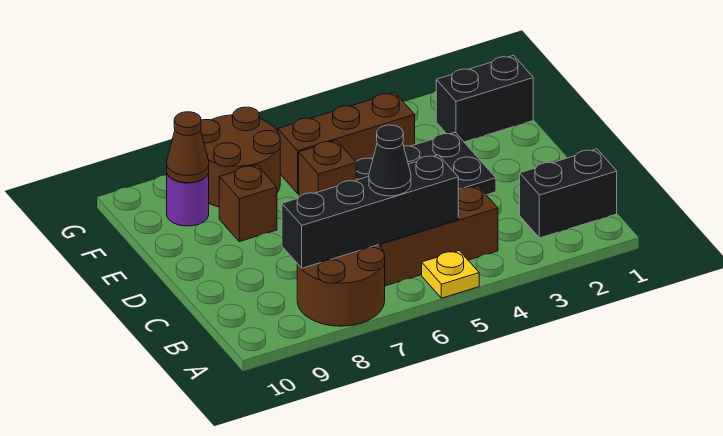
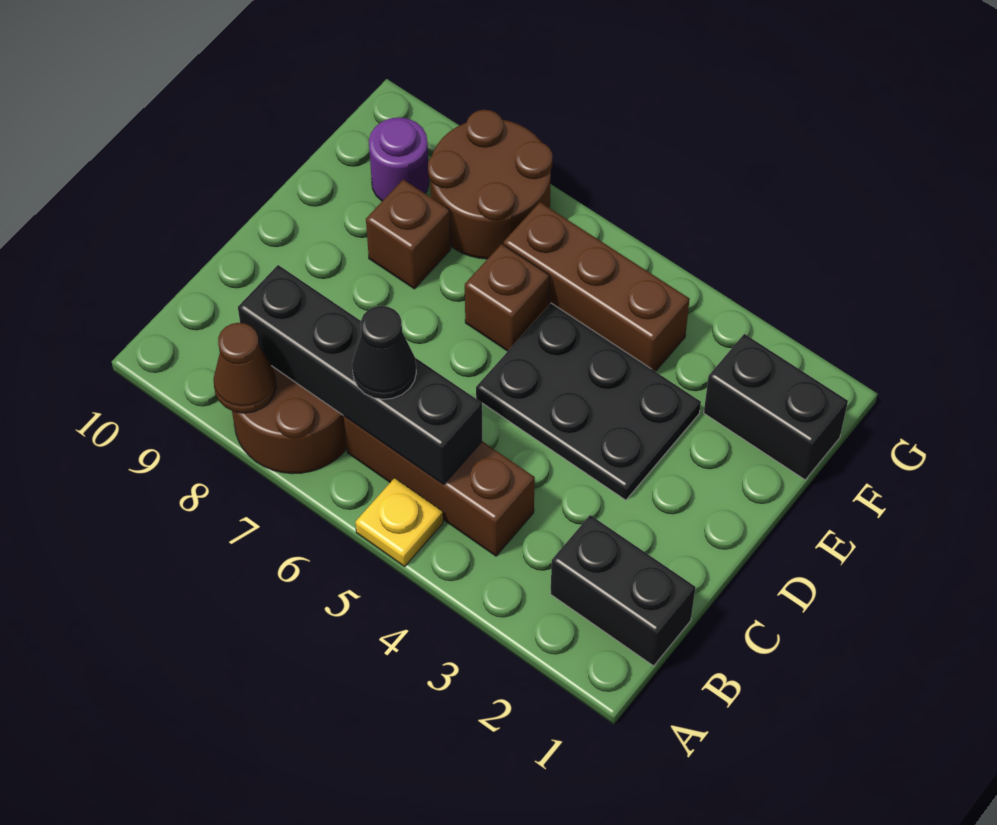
brown cone F9 level 2 -> brown cone A8 level 2

